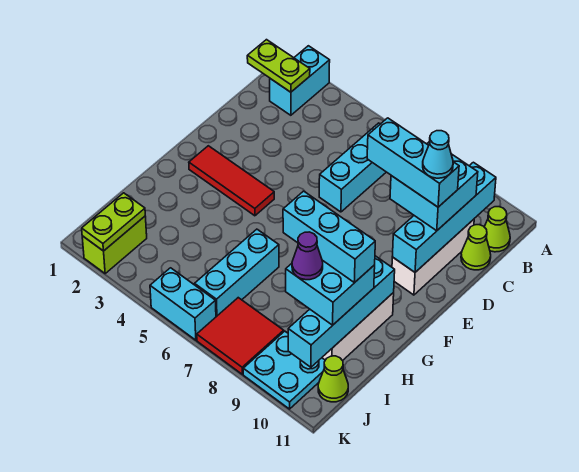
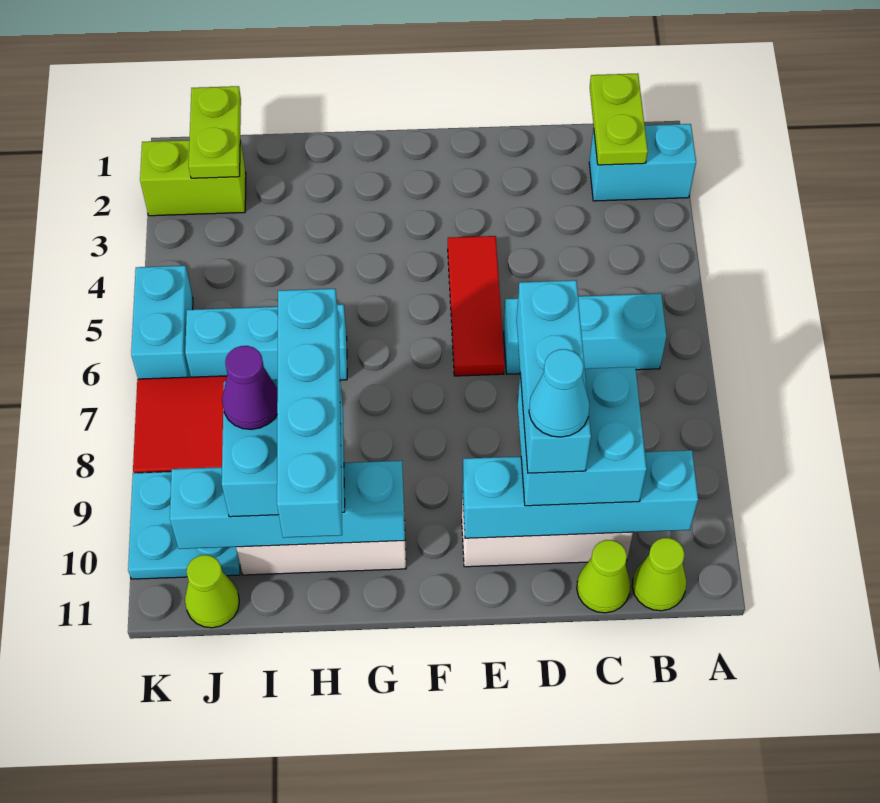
red tile F2:F4 level 1 -> red tile E4:E6 level 1
cyan brick H8:H10 level 4 -> cyan brick H8:H11 level 4
lime plate J2:K2 level 2 -> lime plate J1:J2 level 2

